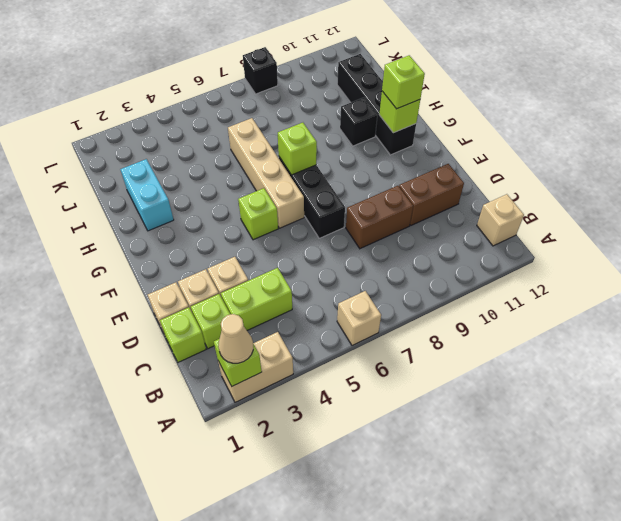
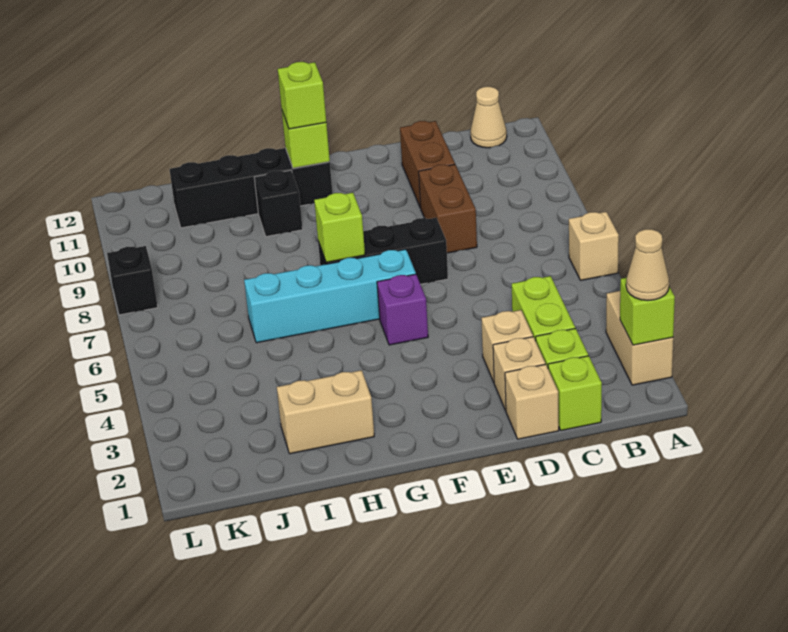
tan brick B12 level 1 -> tan cone B12 level 1
lime brick F5 level 1 -> purple brick F5 level 1
tan brick F6:I6 level 1 -> cyan brick F6:I6 level 1
cyan brick H2:I2 level 1 -> tan brick H2:I2 level 1

